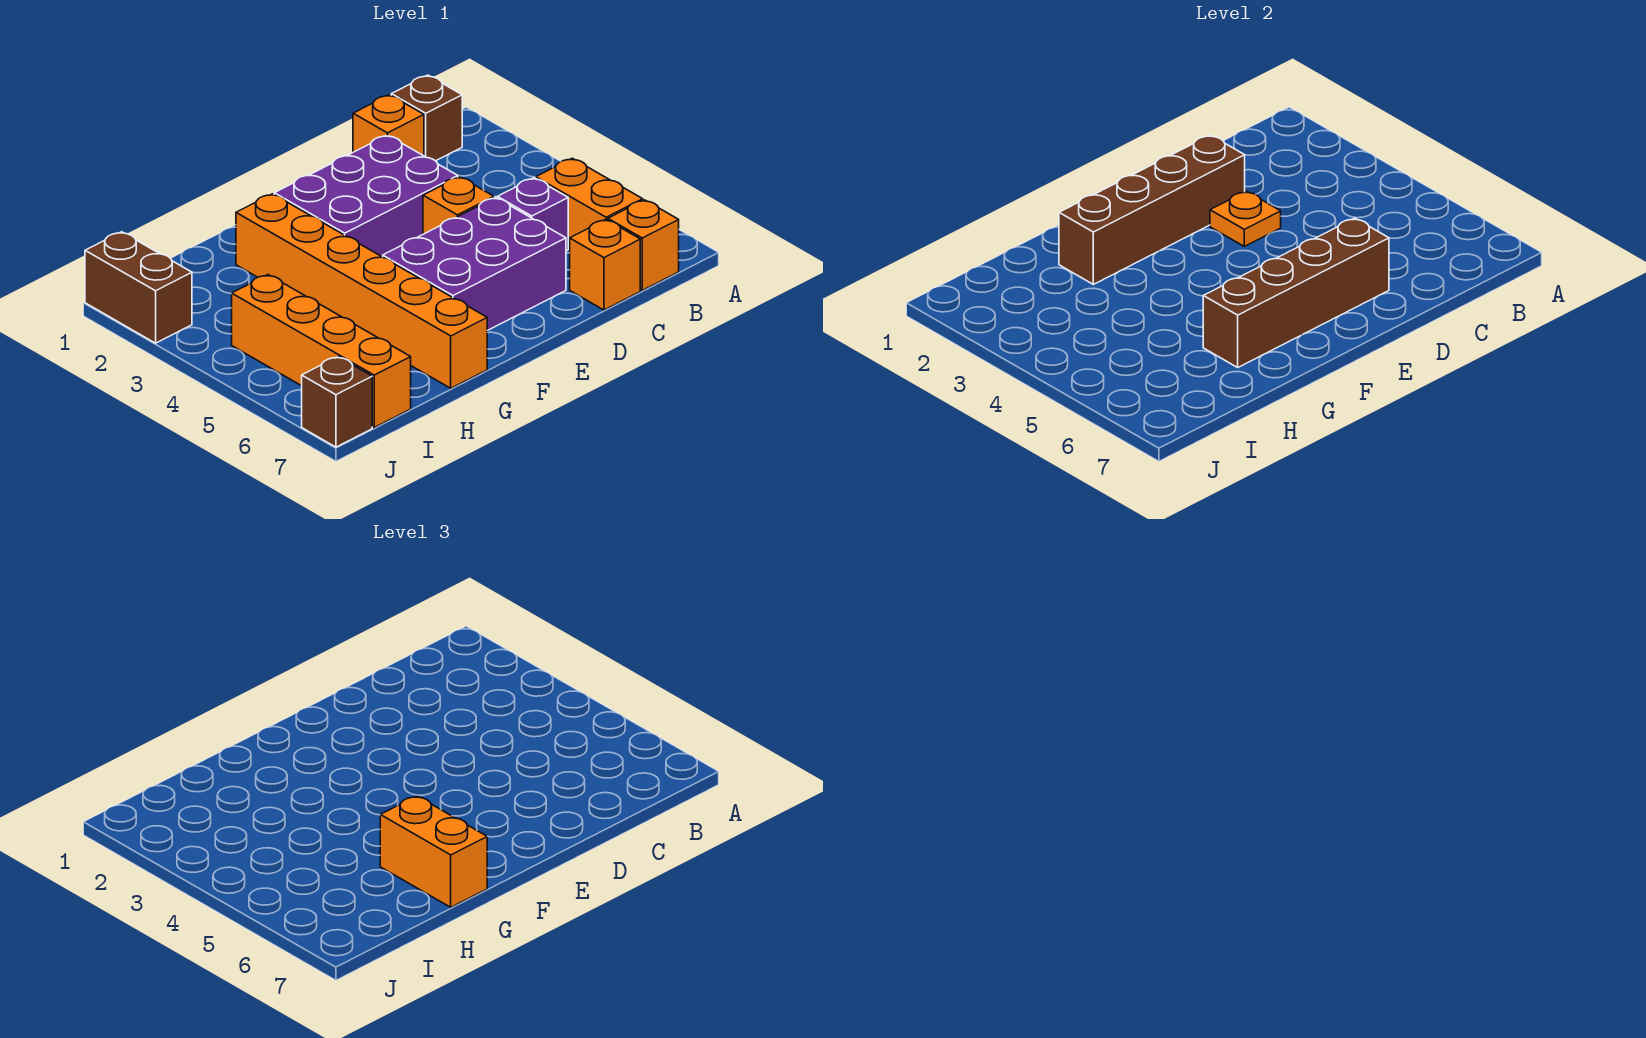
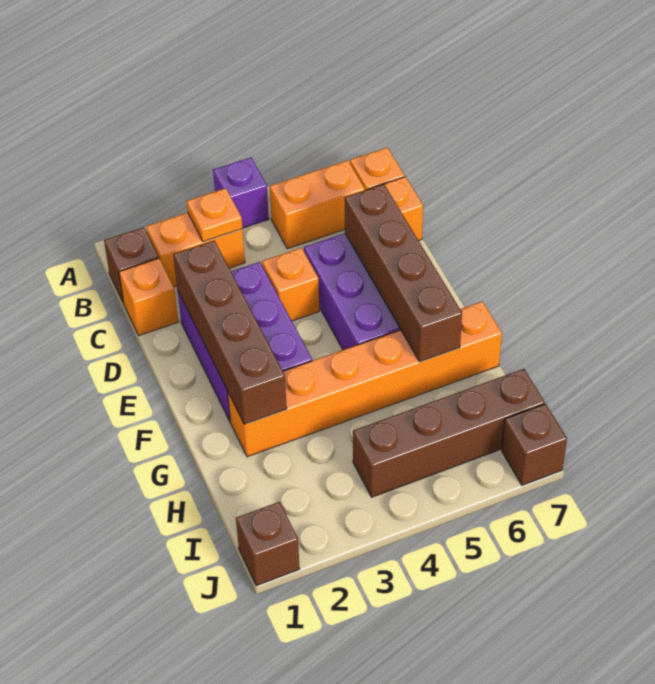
purple brick C5 level 1 -> purple brick A4 level 1
orange plate D3 level 2 -> orange plate B3 level 2
orange brick G6:G7 level 3 -> orange brick B2:B3 level 1
orange brick I4:I7 level 1 -> brown brick I4:I7 level 1
brown brick J1:J2 level 1 -> brown brick J1 level 1

